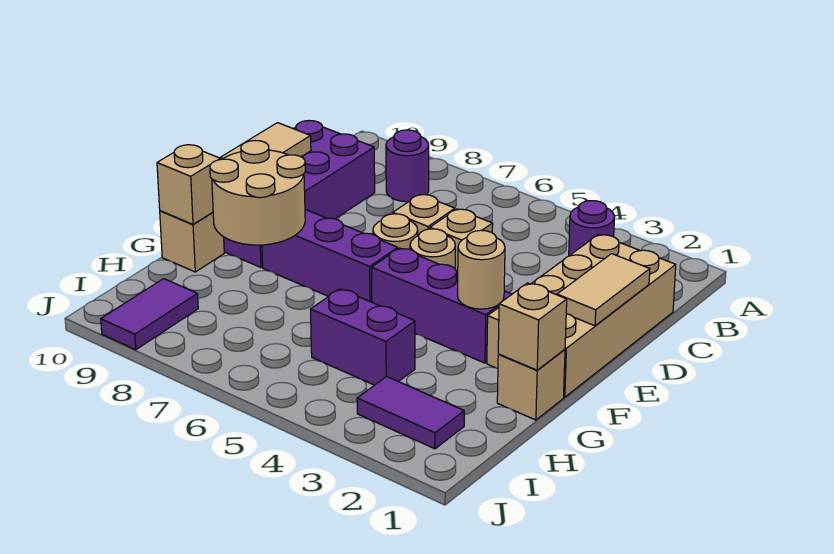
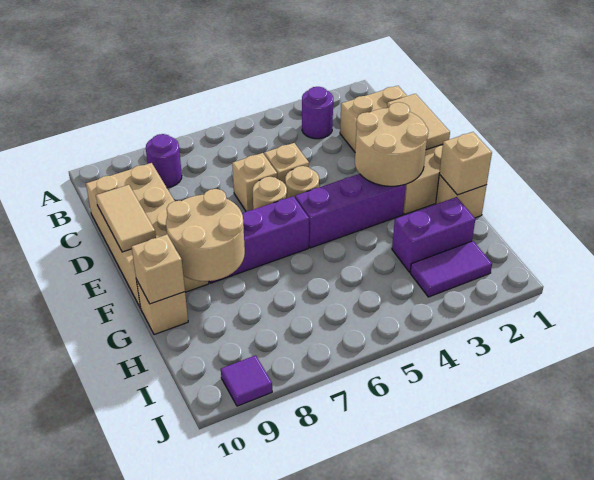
purple brick C9:F10 level 1 -> tan brick C9:F10 level 1
tan round brick F3 level 2 -> tan round brick E2:F3 level 2
purple brick H4:H5 level 1 -> purple brick H2:H3 level 1
purple tile I9:J9 level 1 -> purple tile J9 level 1

